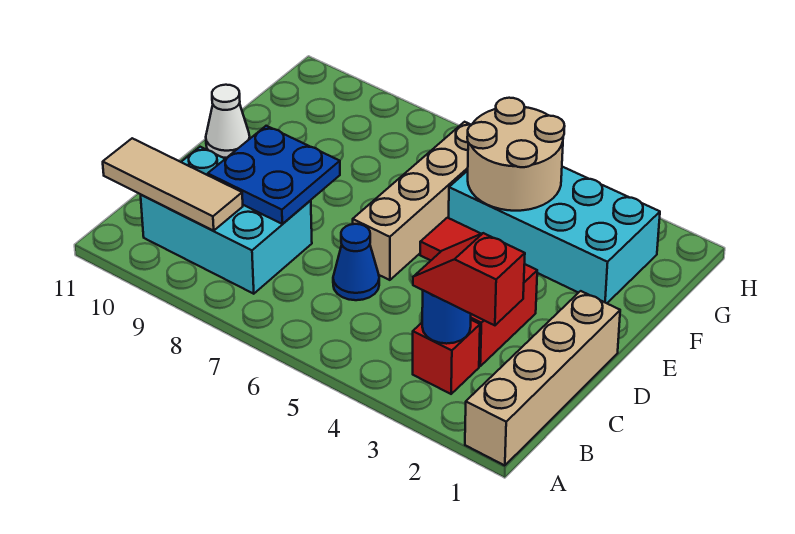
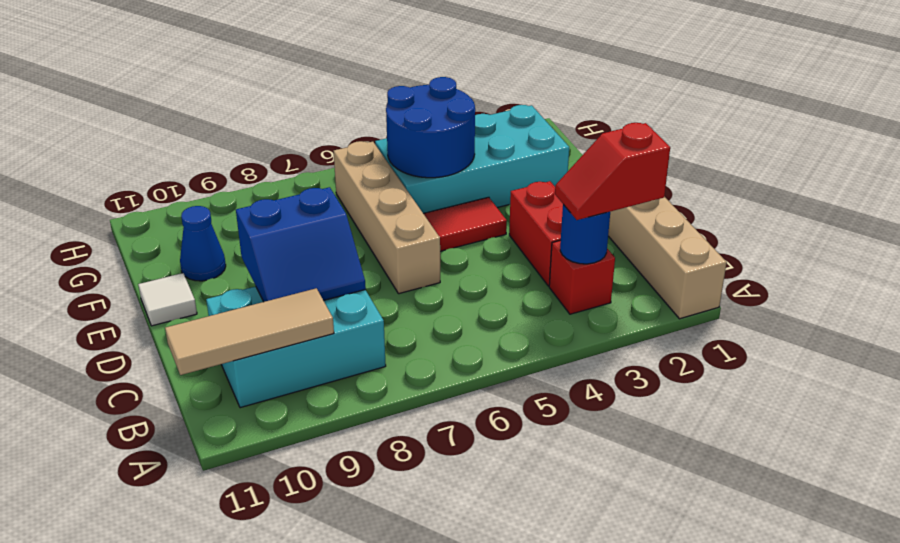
blue cone C6 level 1 -> blue cone F10 level 1
blue plate C8:D9 level 2 -> blue slope C8:D9 level 2 top D
white cone E11 level 1 -> white tile E11 level 1
tan round brick F4:G5 level 2 -> blue round brick F4:G5 level 2

